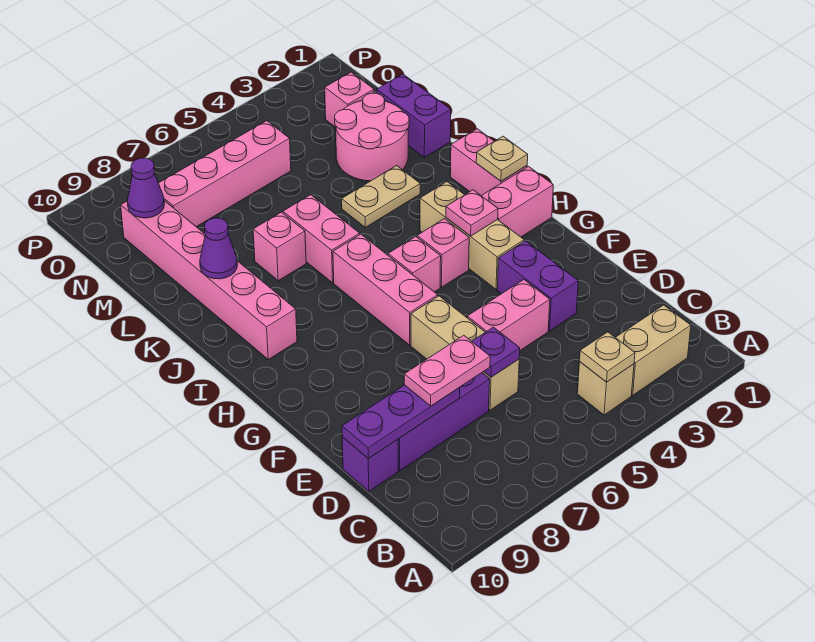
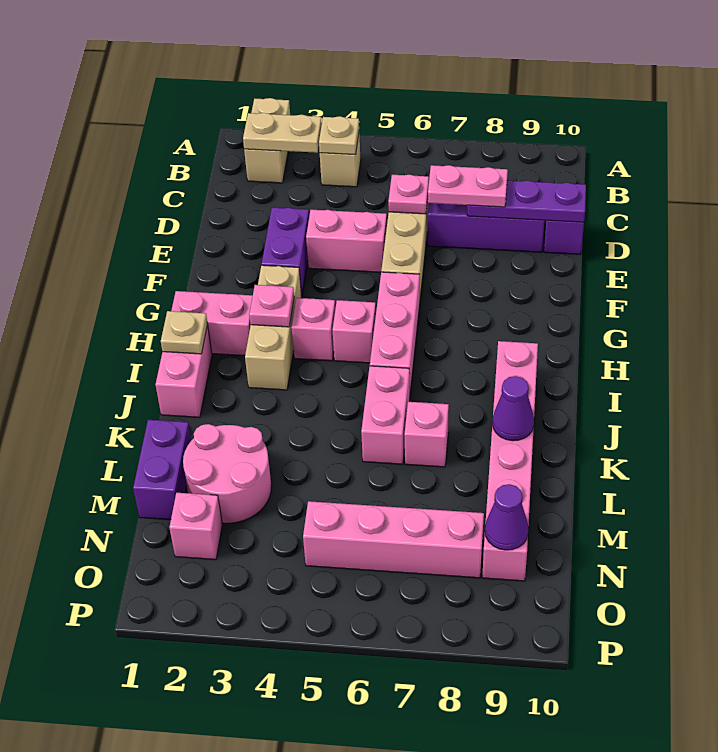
tan brick B2:B3 level 1 -> tan brick A2:B2 level 1
purple plate D6 level 2 -> pink plate D6 level 2
tan plate K3:K4 level 1 -> tan plate B2:B3 level 2

